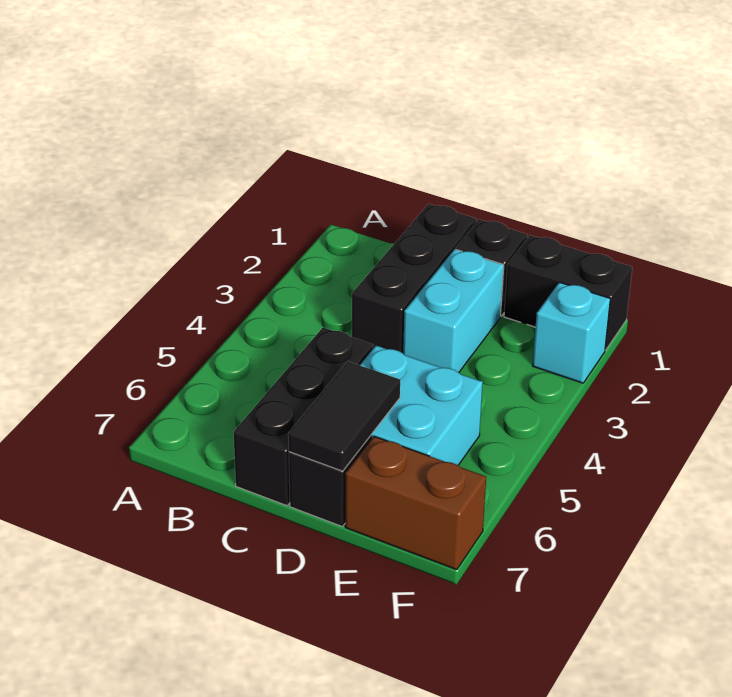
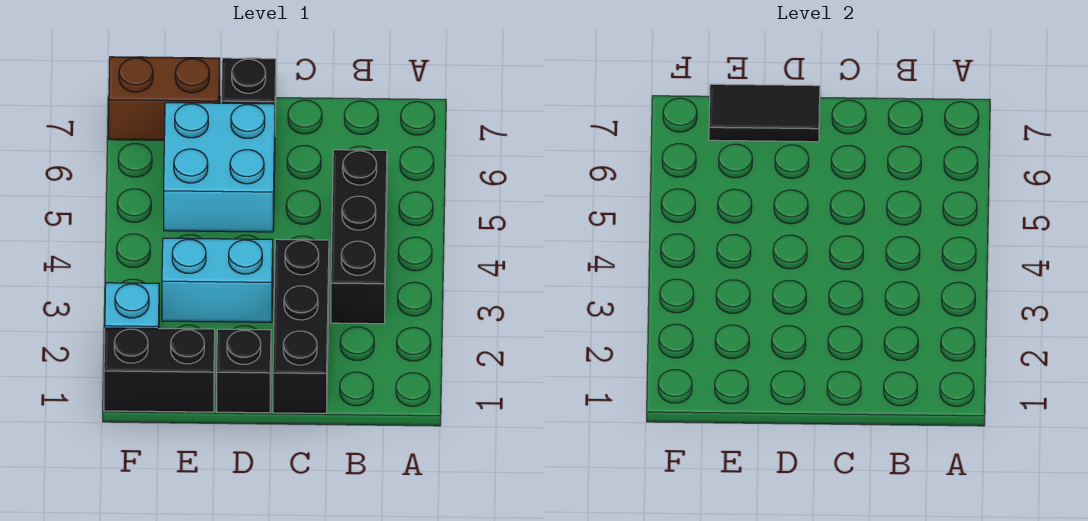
black brick C5:C7 level 1 -> black brick B3:B5 level 1
cyan brick D2:D3 level 1 -> cyan brick D3:E3 level 1
black tile D6:D7 level 2 -> black tile D7:E7 level 2

